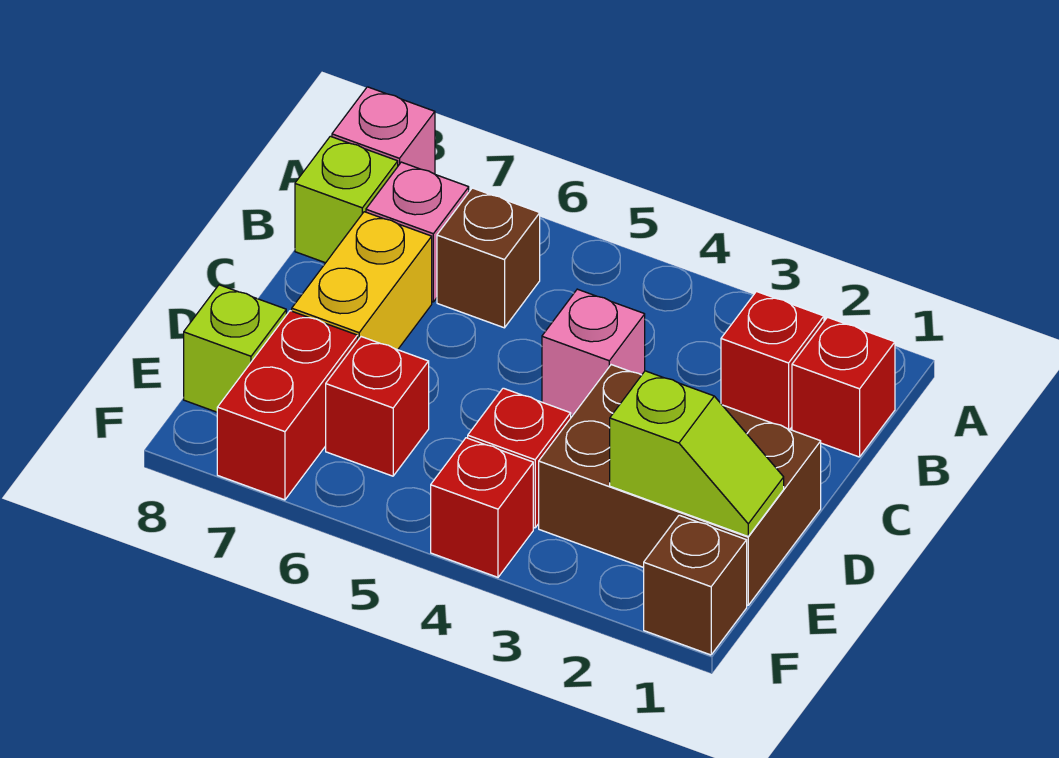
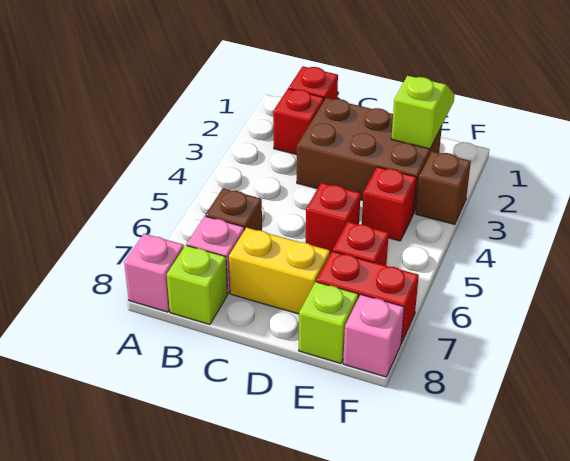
pink brick C4 level 1 -> pink brick F8 level 1
brown brick D1:E3 level 1 -> brown brick C2:E3 level 1
brown brick F1 level 1 -> brown brick F3 level 1
red brick F4 level 1 -> red brick D5 level 1

